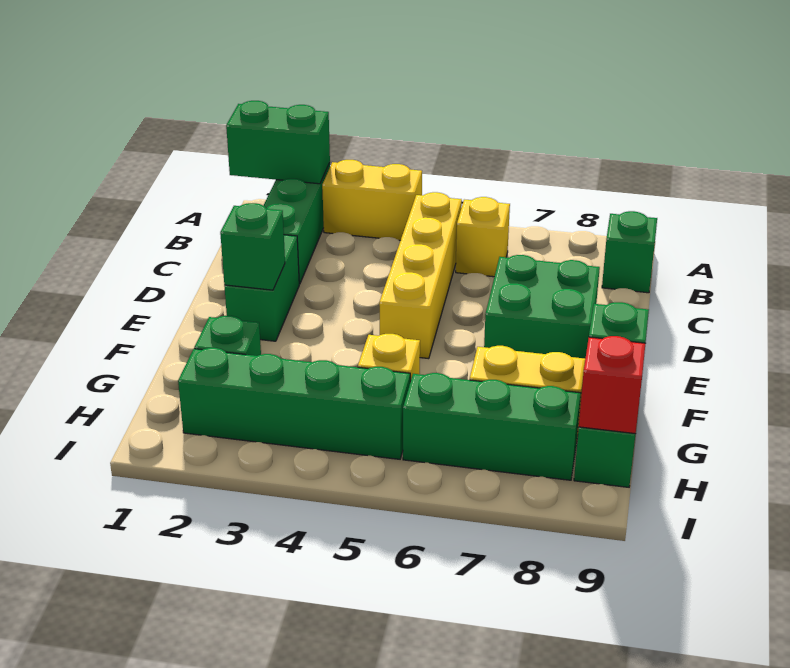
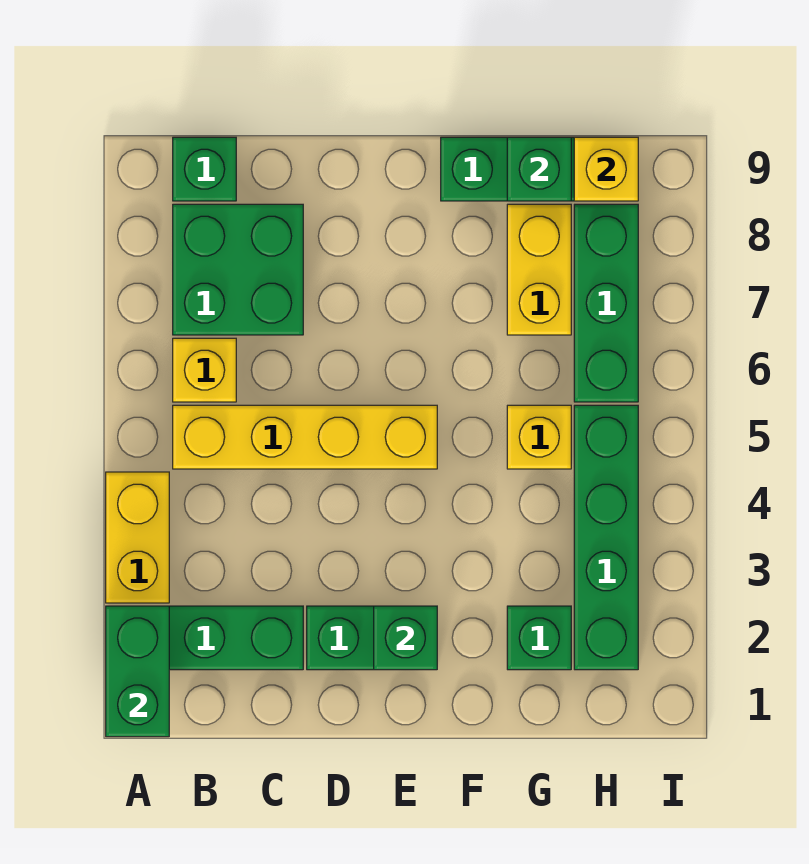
green brick D7:E8 level 1 -> green brick B7:C8 level 1
red brick H9 level 2 -> yellow brick H9 level 2

